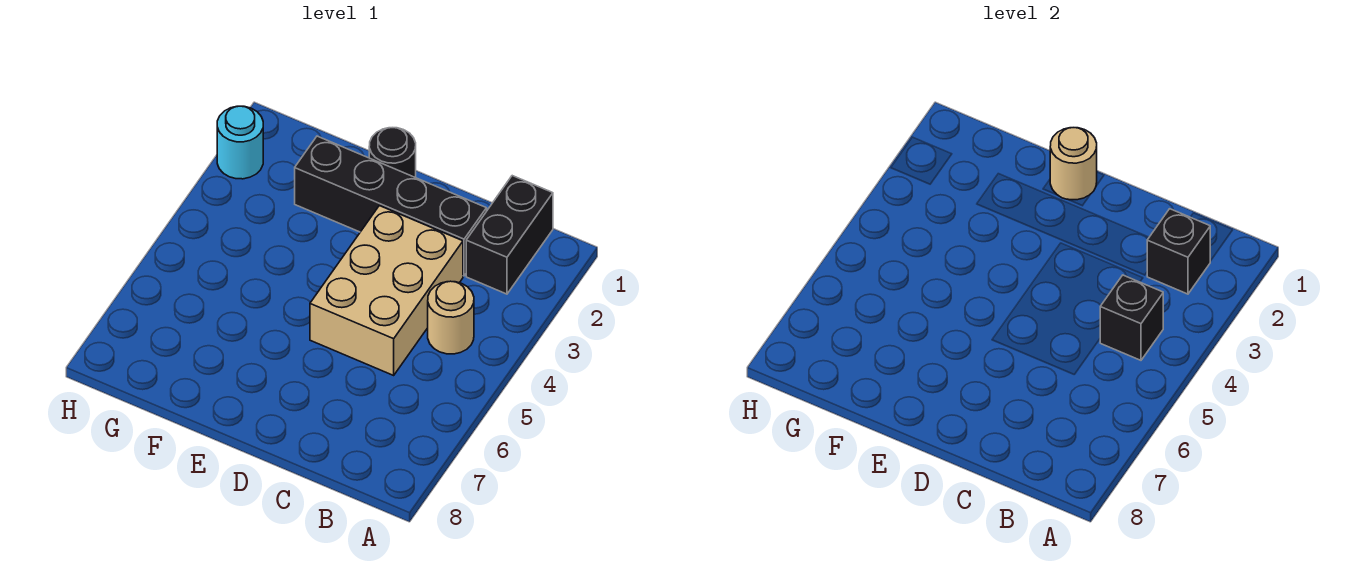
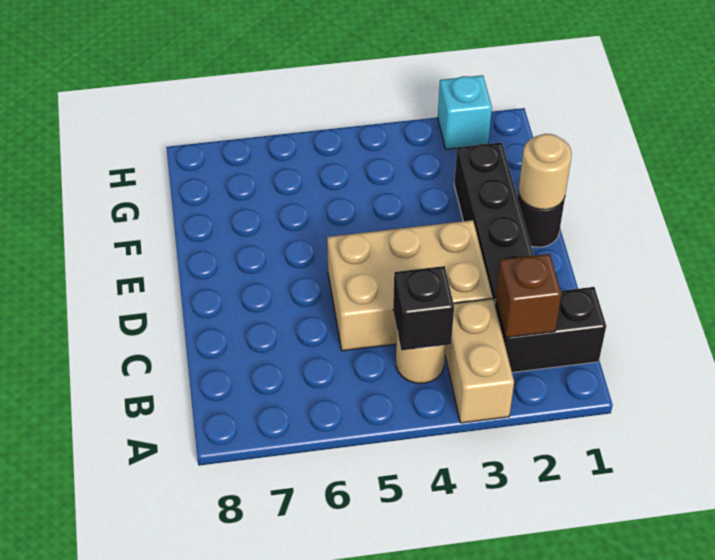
none -> tan brick A3:B3 level 1
black brick B2 level 2 -> brown brick B2 level 2
cyan round brick H2 level 1 -> cyan brick H2 level 1

